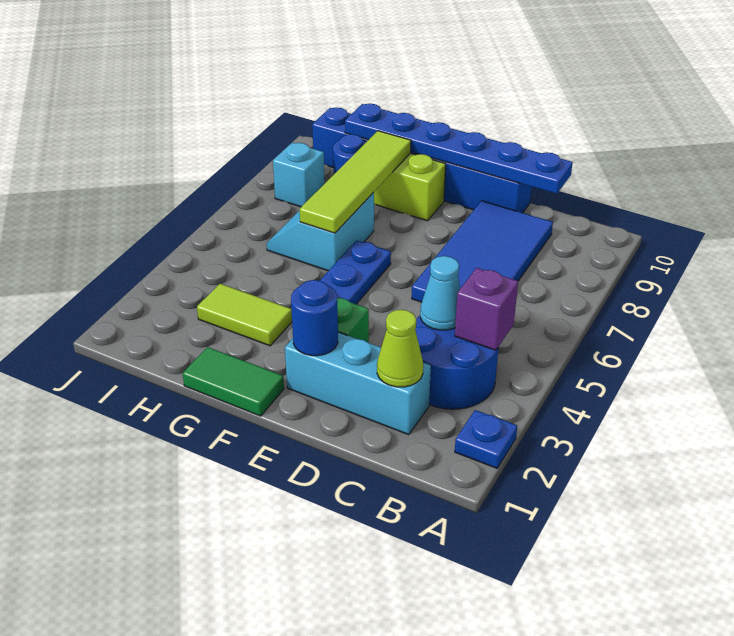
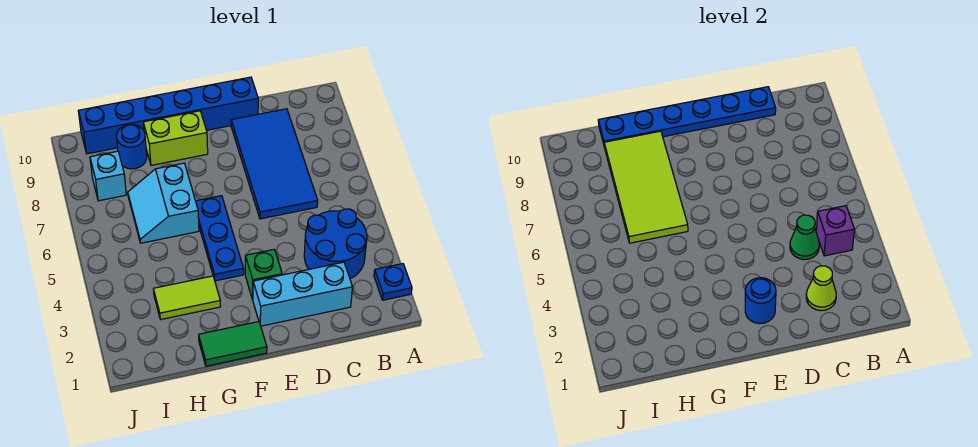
cyan cone C4 level 2 -> green cone C4 level 2
lime tile G6:G9 level 2 -> lime tile G6:H9 level 2

